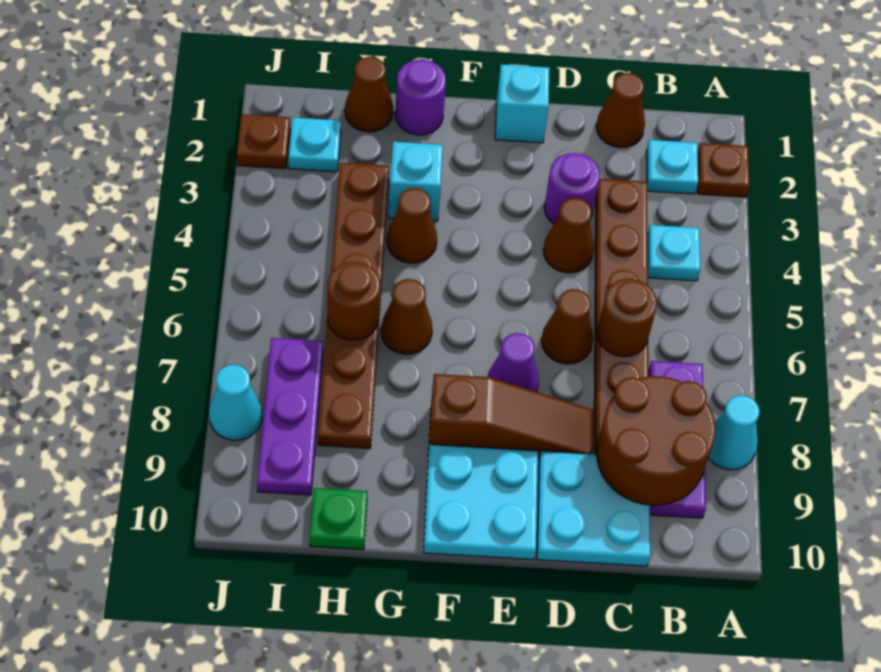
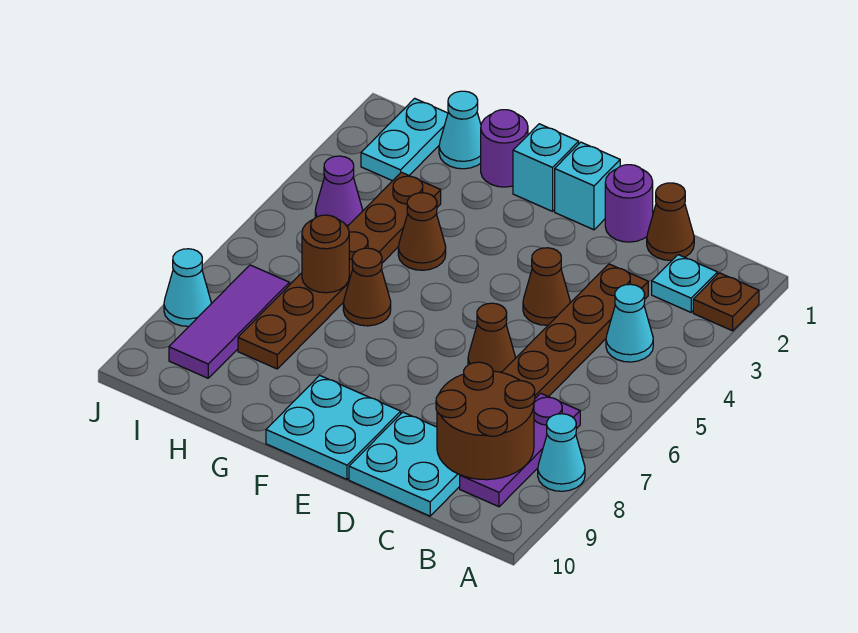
cyan plate B4 level 1 -> cyan cone B4 level 1
brown round brick C6 level 2 -> none
purple round brick D3 level 1 -> purple round brick D1 level 1
brown slope D8:F8 level 1 top F -> none
purple cone E7 level 1 -> purple cone I4 level 1
cyan brick G3 level 1 -> cyan brick F1 level 1
brown cone H1 level 1 -> cyan cone H1 level 1
green plate H10 level 1 -> none
cyan plate I2 level 1 -> cyan plate I1:I2 level 1
purple plate I7:I9 level 1 -> purple tile I7:I9 level 1
brown plate J2 level 1 -> none

